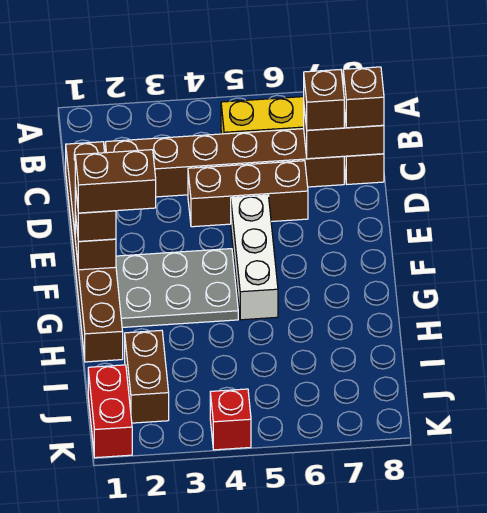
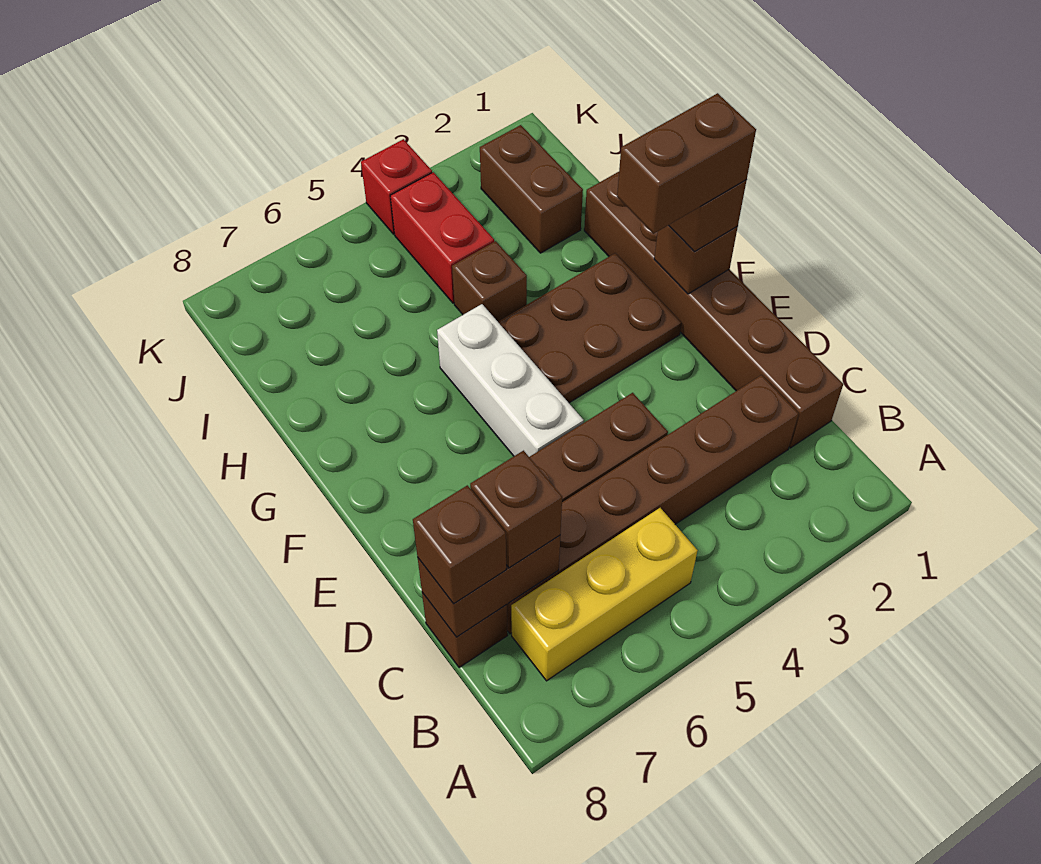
grey plate F2:G4 level 1 -> brown plate F2:G4 level 1
none -> brown brick H4 level 1
red brick J1:K1 level 1 -> red brick I4:J4 level 1

